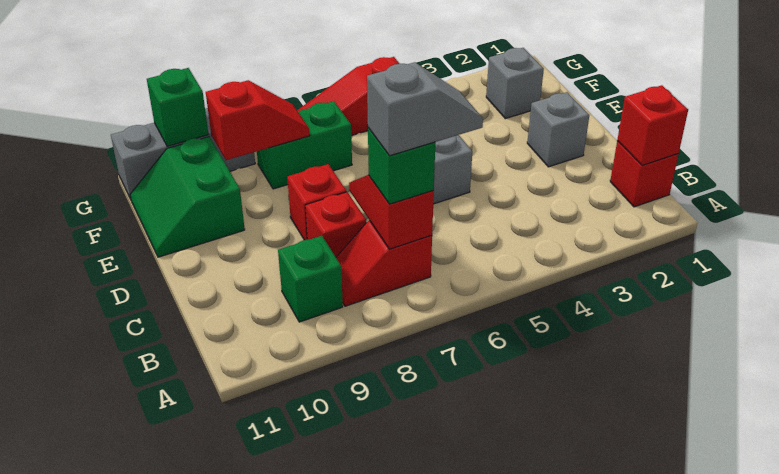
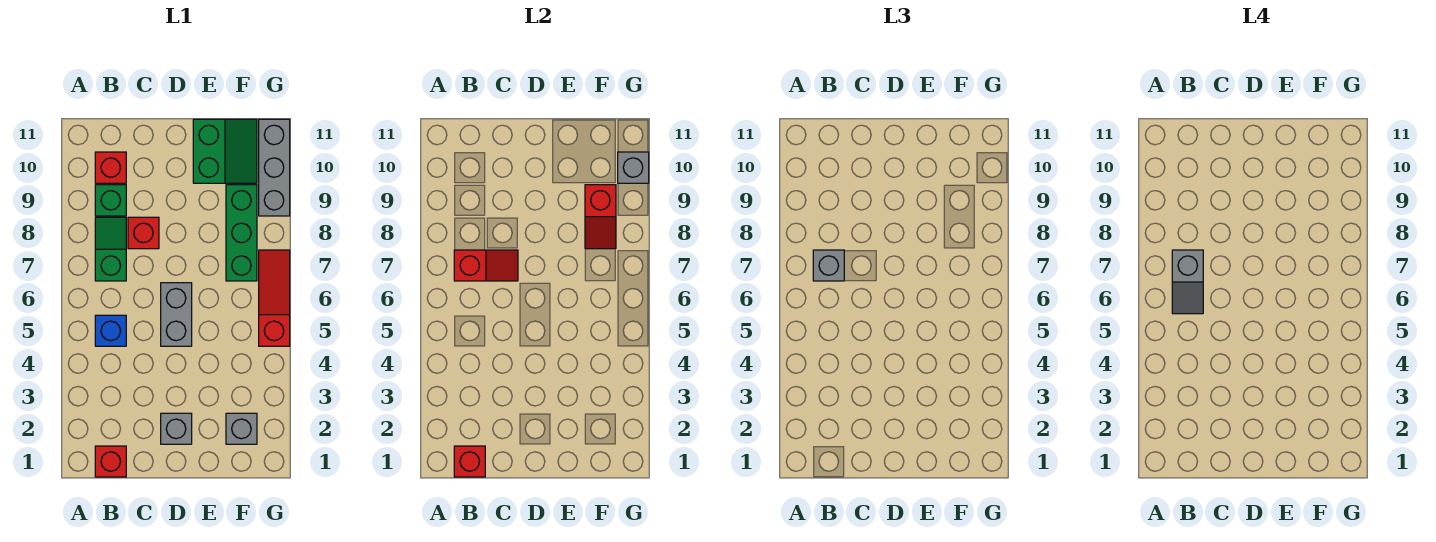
none -> blue brick B5 level 1
red slope B7:B8 level 1 top 7 -> green slope B7:B8 level 1 top 7
green brick B7 level 3 -> grey brick B7 level 3
red brick D8 level 1 -> red brick B10 level 1
green slope E10:F11 level 1 top 10 -> green slope E10:F11 level 1 top E
green brick F7:F8 level 1 -> green brick F7:F9 level 1
green brick G10 level 2 -> grey brick G10 level 2

